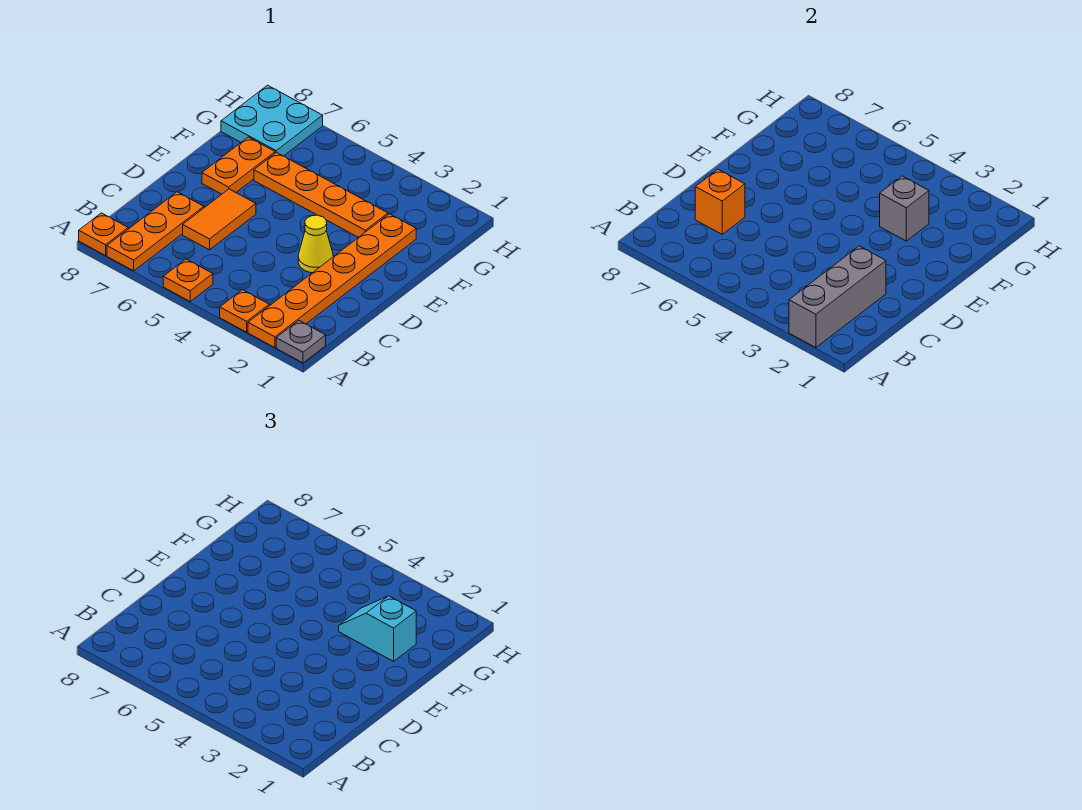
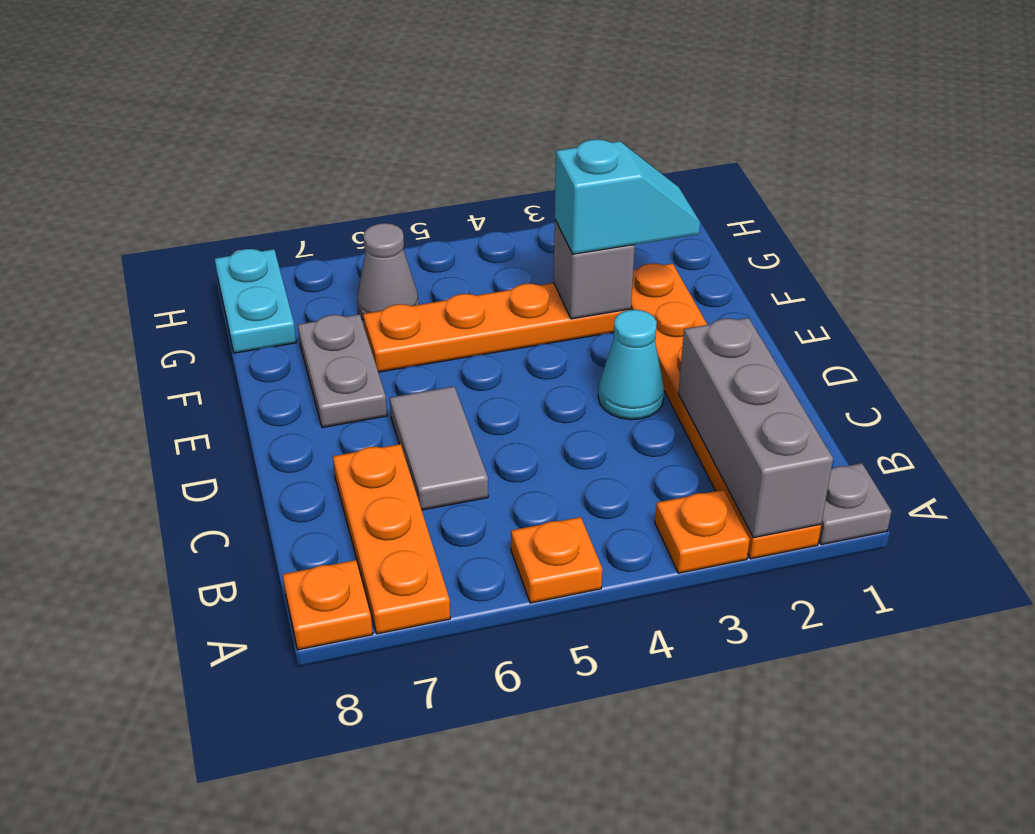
orange tile C6:D6 level 1 -> grey tile C6:D6 level 1
orange brick C7 level 2 -> none
yellow cone D3 level 1 -> cyan cone D3 level 1
orange plate E7:F7 level 1 -> grey plate E7:F7 level 1
cyan slope F2:F3 level 3 top 2 -> cyan slope F2:F3 level 3 top 3
none -> grey cone G6 level 1
cyan plate G7:H8 level 1 -> cyan plate G8:H8 level 1

